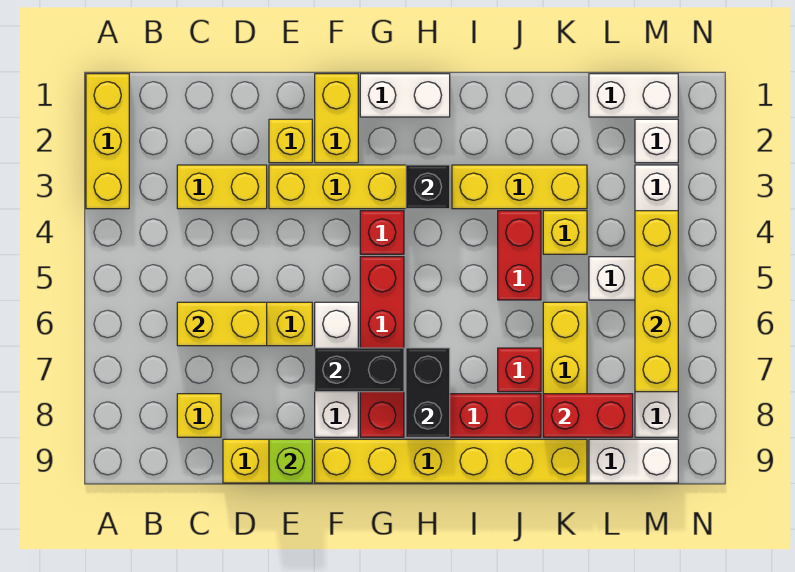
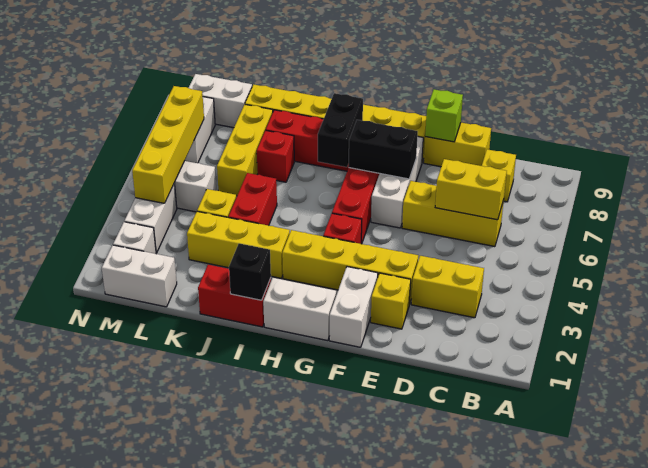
yellow brick A1:A3 level 1 -> none
yellow brick F1:F2 level 1 -> white brick F1:F2 level 1
black brick H3 level 2 -> black brick I1 level 2
red brick K8:L8 level 2 -> red brick I1:J1 level 1

